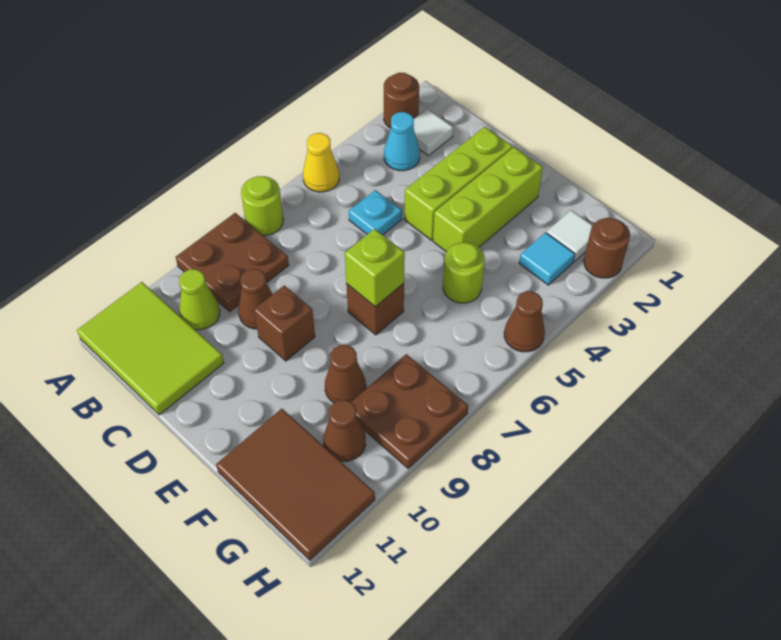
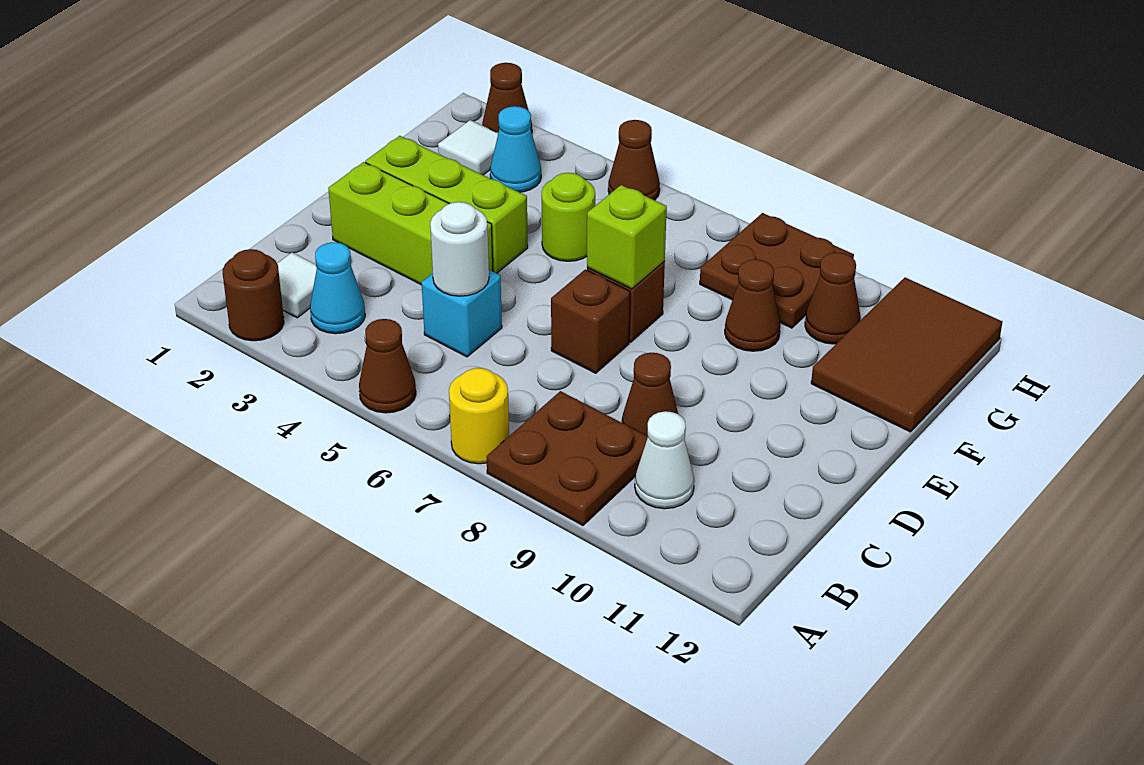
yellow cone A5 level 1 -> brown cone A5 level 1
lime round brick A7 level 1 -> yellow round brick A7 level 1
lime tile A11:C12 level 1 -> none
lime cone B10 level 1 -> white cone B10 level 1
cyan plate C5 level 1 -> cyan brick C5 level 1
none -> white round brick C5 level 2
brown brick D9 level 1 -> brown brick D7 level 1
cyan tile G3 level 1 -> cyan cone G3 level 1
brown round brick H2 level 1 -> brown cone H2 level 1

